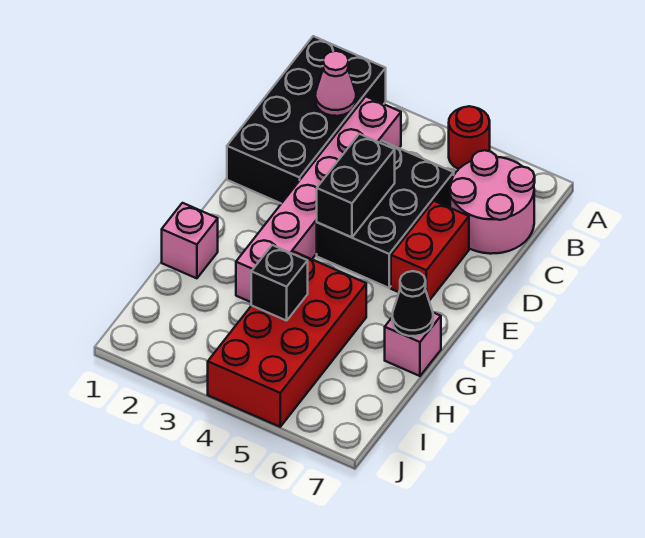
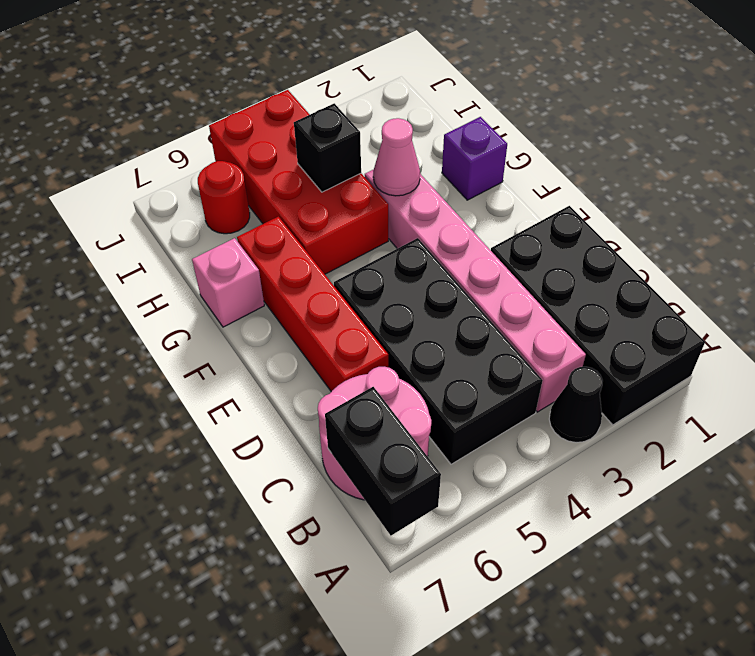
red round brick A5 level 1 -> red round brick I6 level 1
pink cone B2 level 2 -> pink cone G3 level 2
black brick C4:E5 level 1 -> black brick B4:E5 level 1
black brick D4:E4 level 2 -> black brick A7:B7 level 2
red brick D6:E6 level 1 -> red brick D6:G6 level 1
pink brick G1 level 1 -> purple brick G1 level 1
black cone G7 level 2 -> black cone A3 level 1

